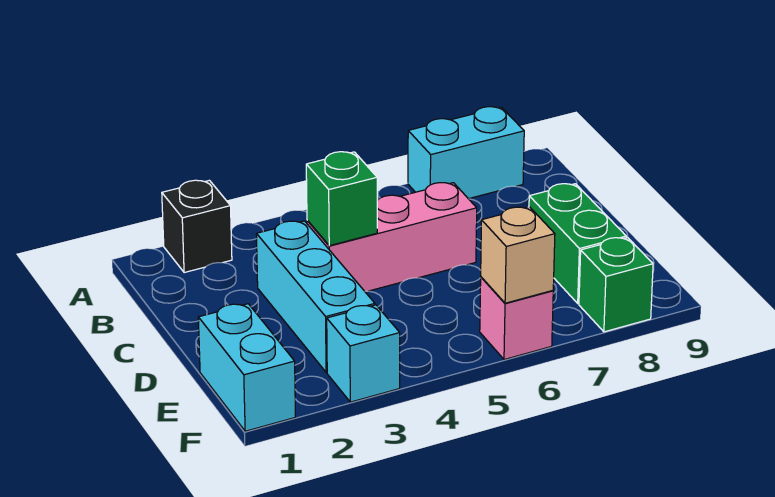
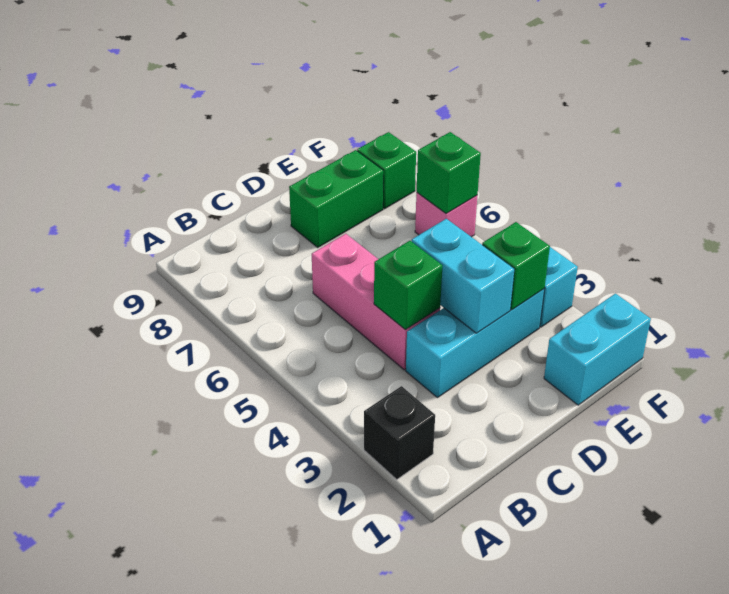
cyan brick A7:A8 level 1 -> cyan brick D3:D4 level 2
none -> green brick E3 level 2
tan brick F6 level 2 -> green brick F6 level 2

